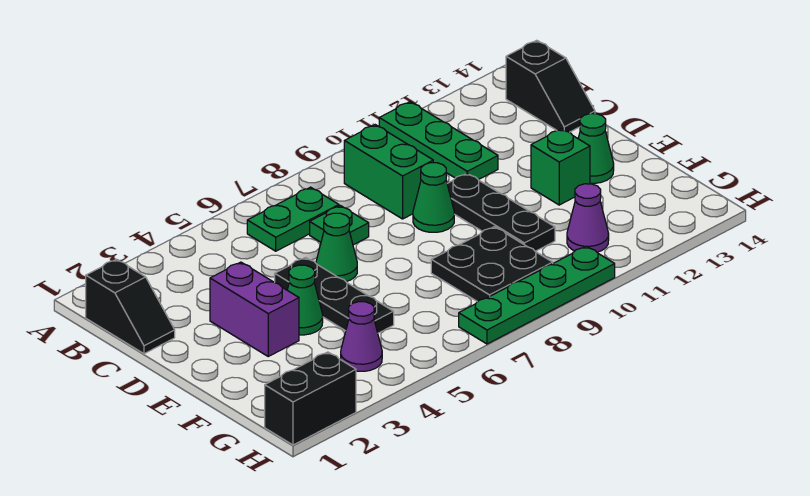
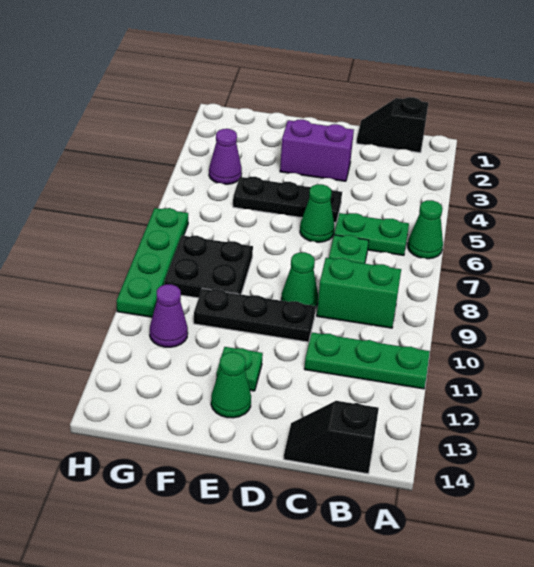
green plate B6:B7 level 1 -> green plate B6:C6 level 1
green cone E4 level 1 -> green cone A6 level 1
green brick E12 level 1 -> green plate E12 level 1
black brick H1:H2 level 1 -> none

